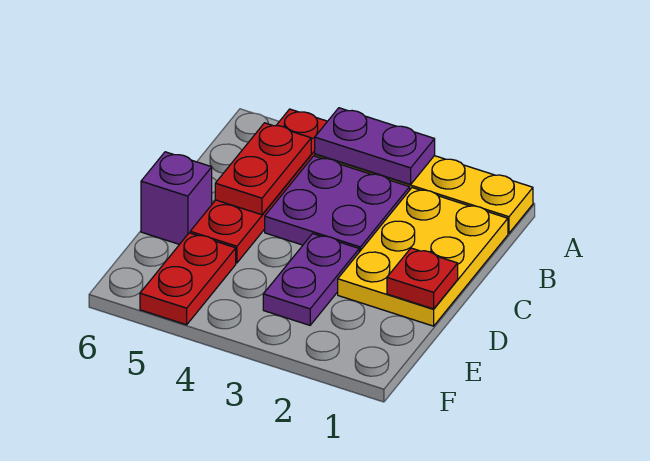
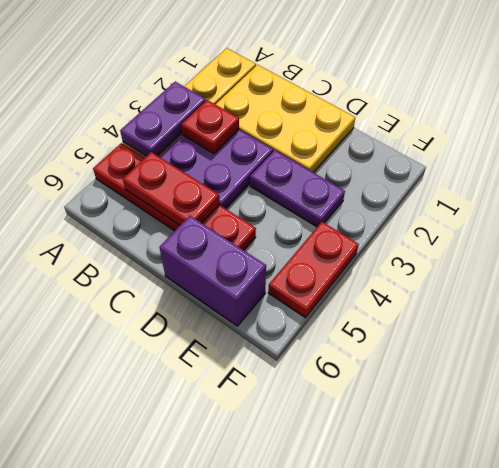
red plate D1 level 2 -> red plate B3 level 2
purple brick D6 level 1 -> purple brick D6:E6 level 1
red plate E5:F5 level 1 -> red plate F4:F5 level 1

